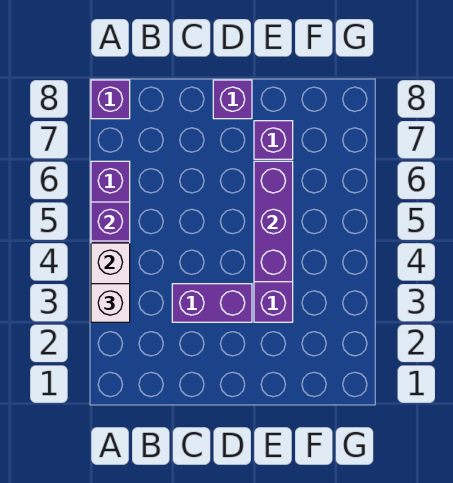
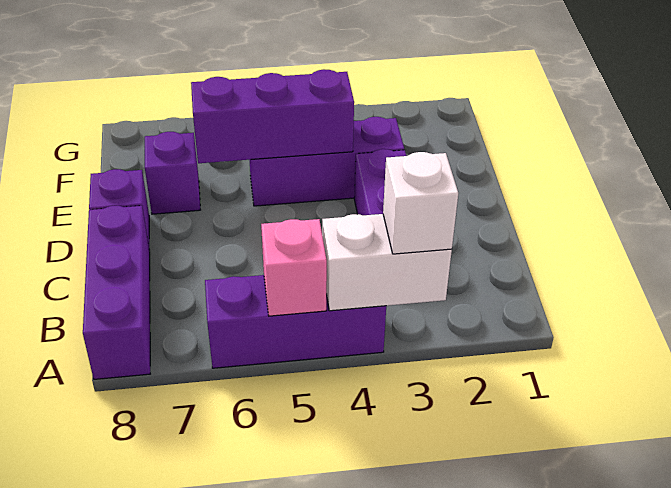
purple brick A5 level 2 -> pink brick A5 level 2
purple brick A8 level 1 -> purple brick A8:C8 level 1

